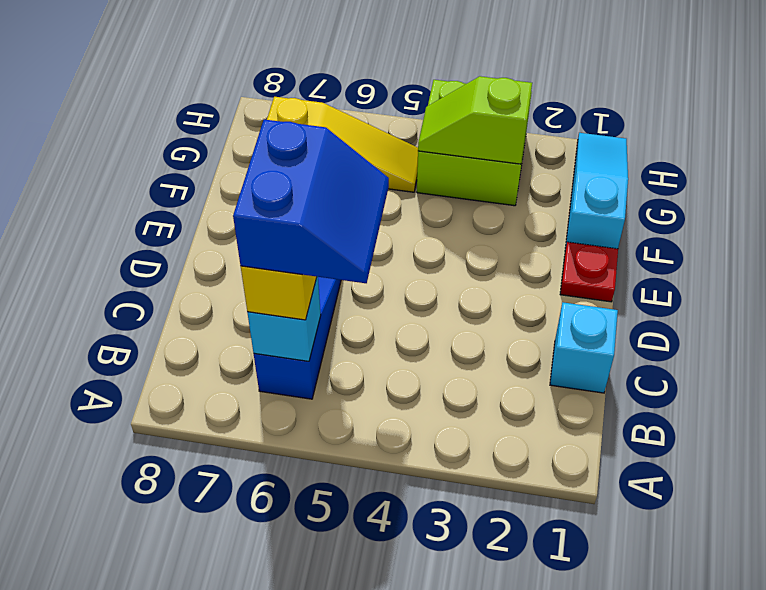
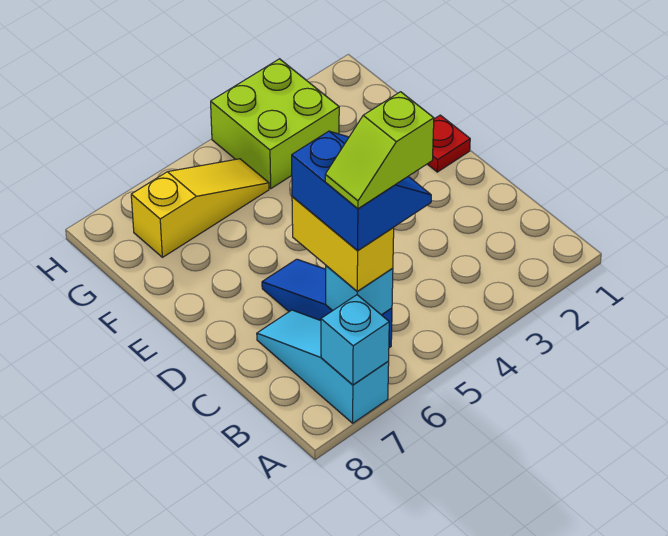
cyan brick C1 level 1 -> cyan brick A7 level 2
cyan slope F1:H1 level 1 top F -> cyan slope A7:C7 level 1 top A
lime slope G3:G4 level 2 top 3 -> lime slope B5:B6 level 5 top 5

